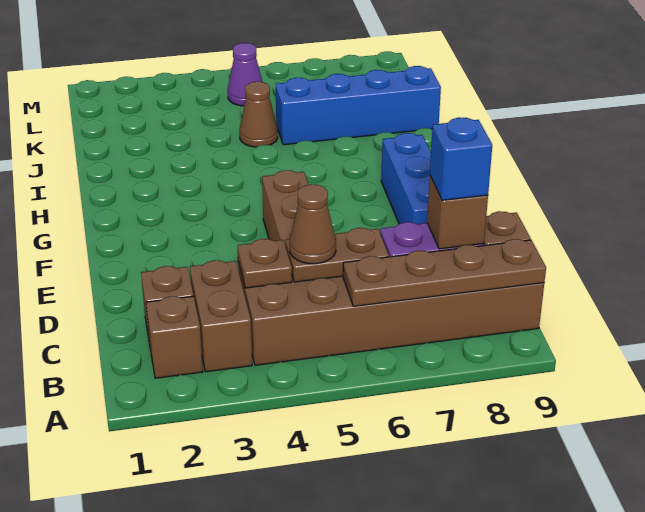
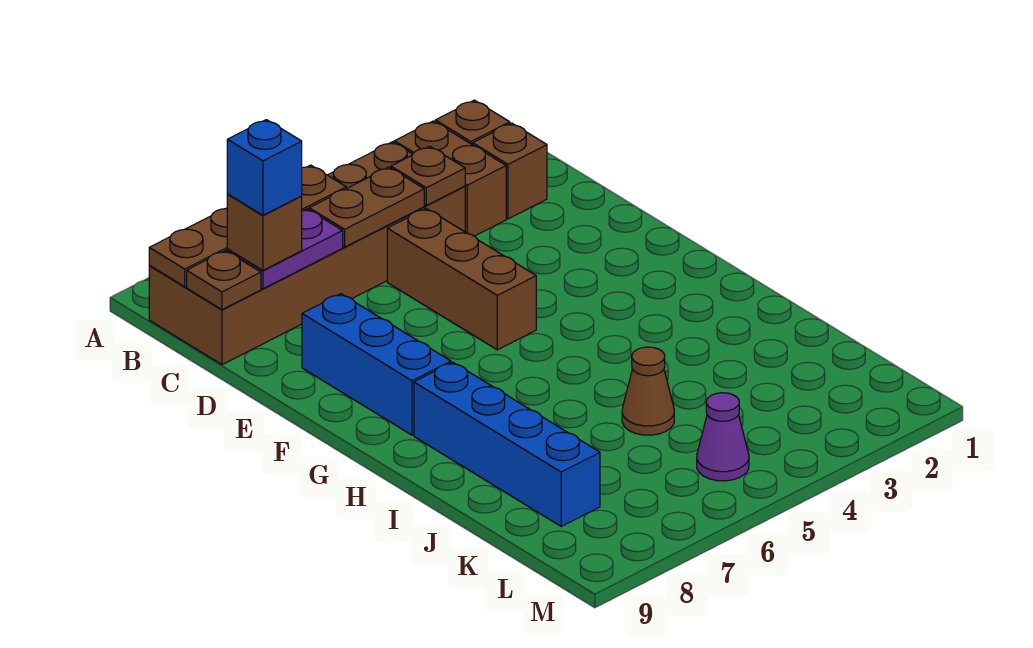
brown cone C5 level 3 -> none
blue brick J6:J9 level 1 -> blue brick H8:K8 level 1

